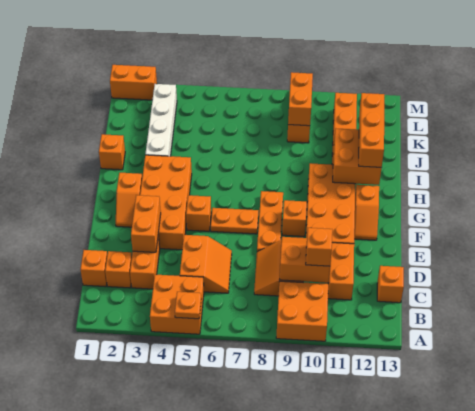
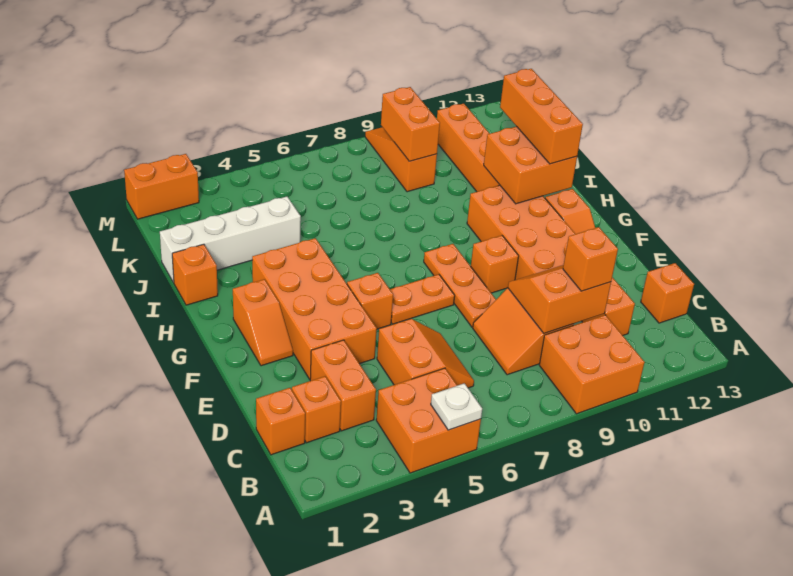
orange plate A5 level 2 -> white plate A5 level 2
orange brick D3:E3 level 2 -> none
white brick I3:L3 level 1 -> white brick J1:J4 level 1

